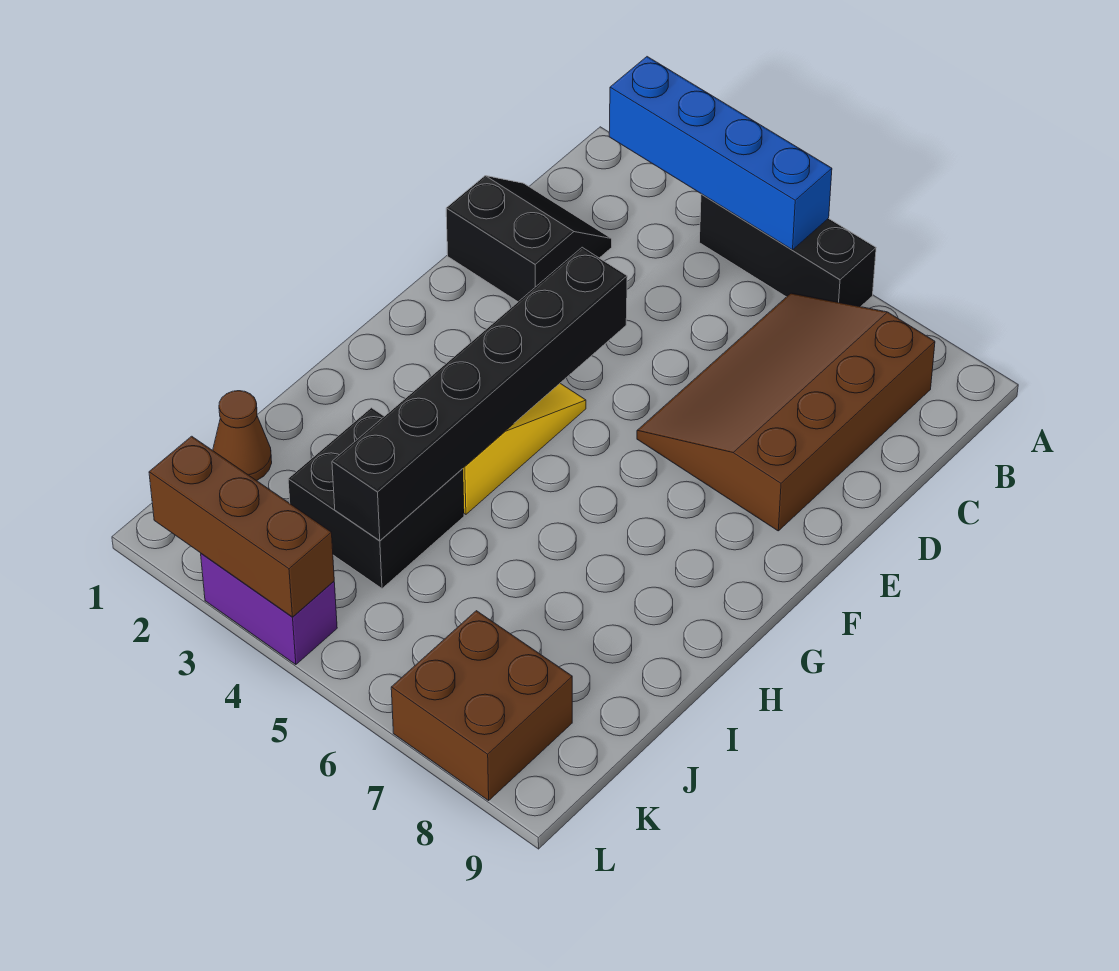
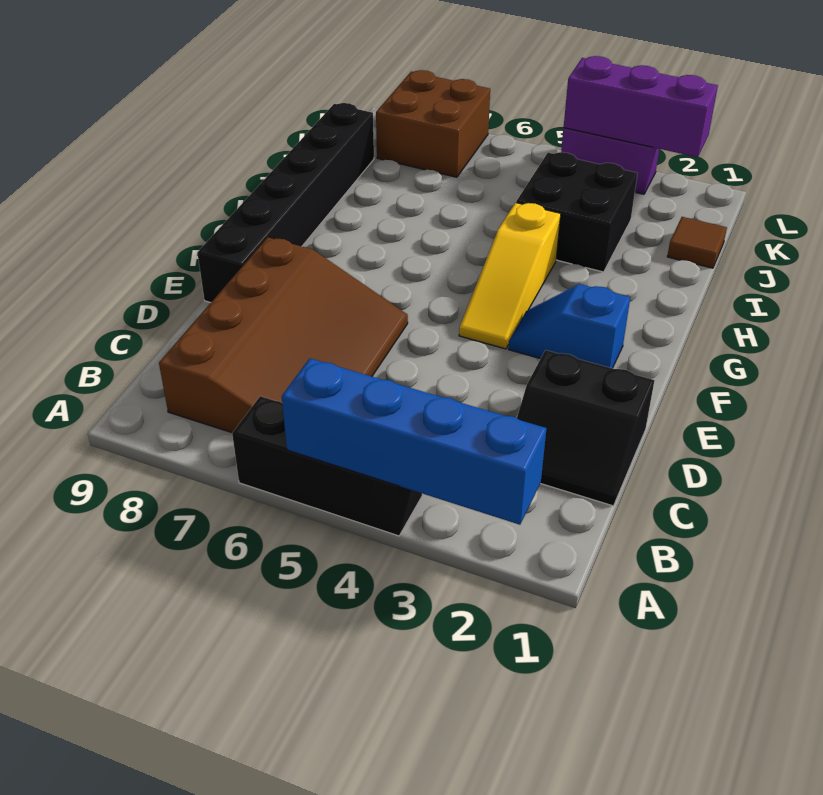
black brick E4:J4 level 2 -> black brick E9:J9 level 1
none -> blue slope F2:F3 level 1 top 2
brown cone J1 level 1 -> brown tile J1 level 1
brown brick L2:L4 level 2 -> purple brick L2:L4 level 2

